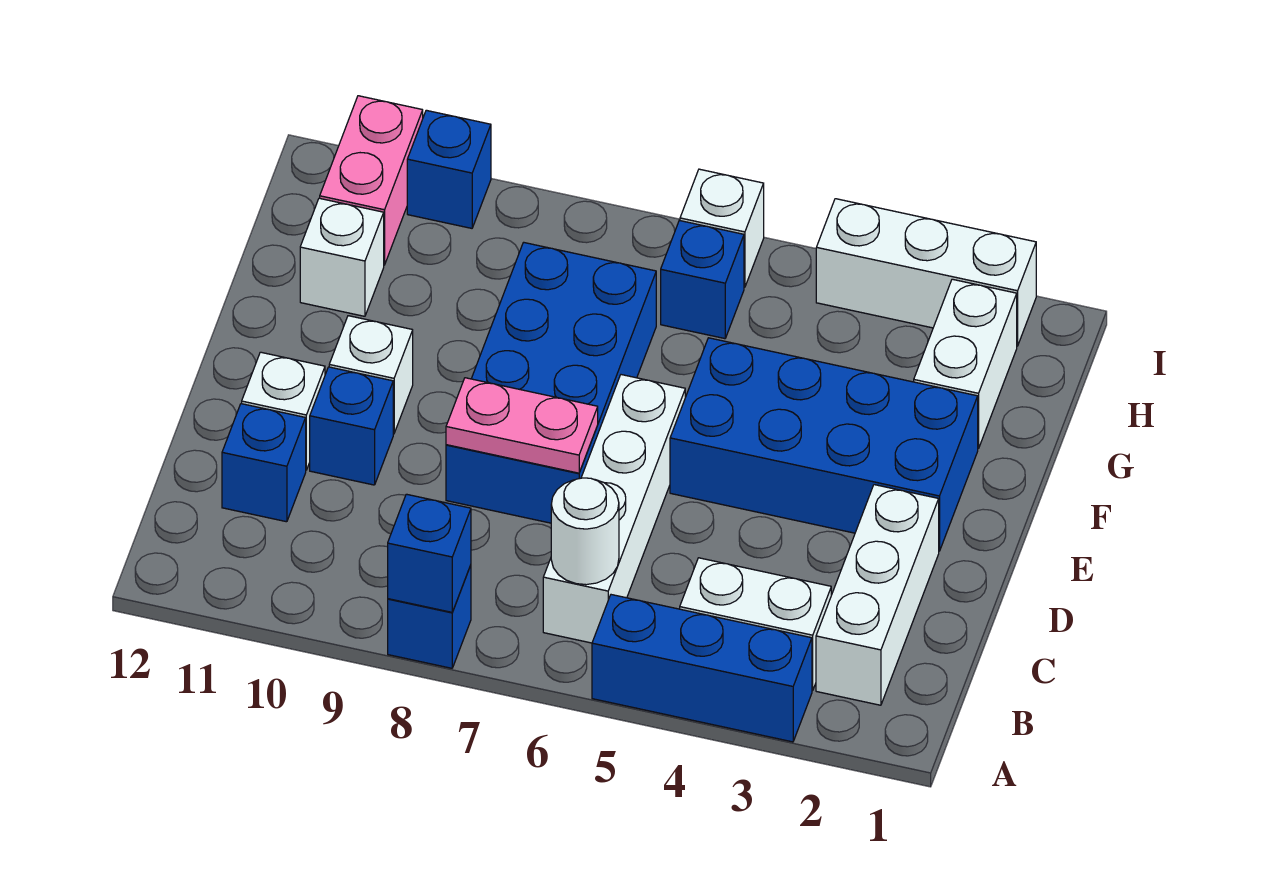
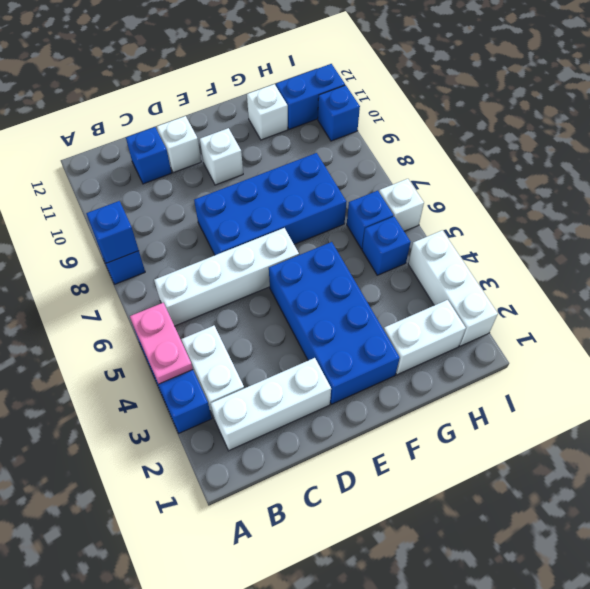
white round brick B6 level 2 -> none
pink plate D7:D8 level 2 -> pink plate A4:A5 level 2
blue brick D10 level 1 -> blue brick H5 level 1
pink brick H11:I11 level 1 -> blue brick H11:I11 level 1

